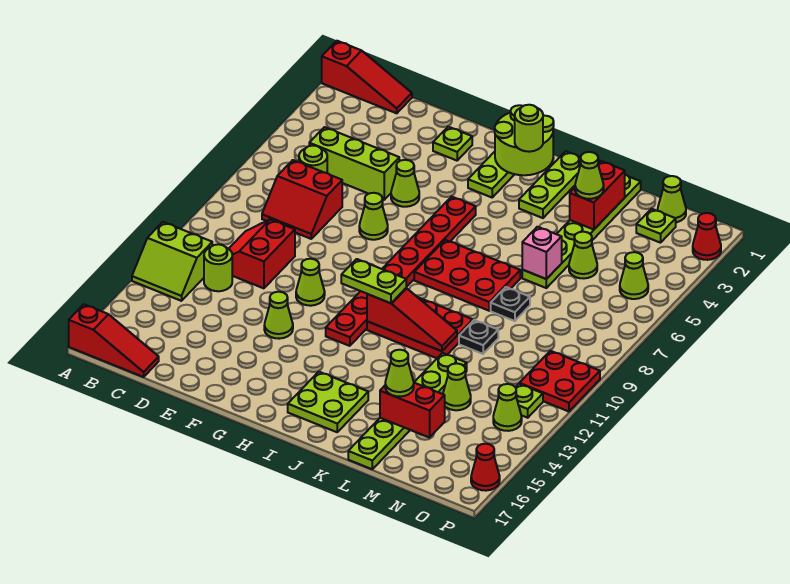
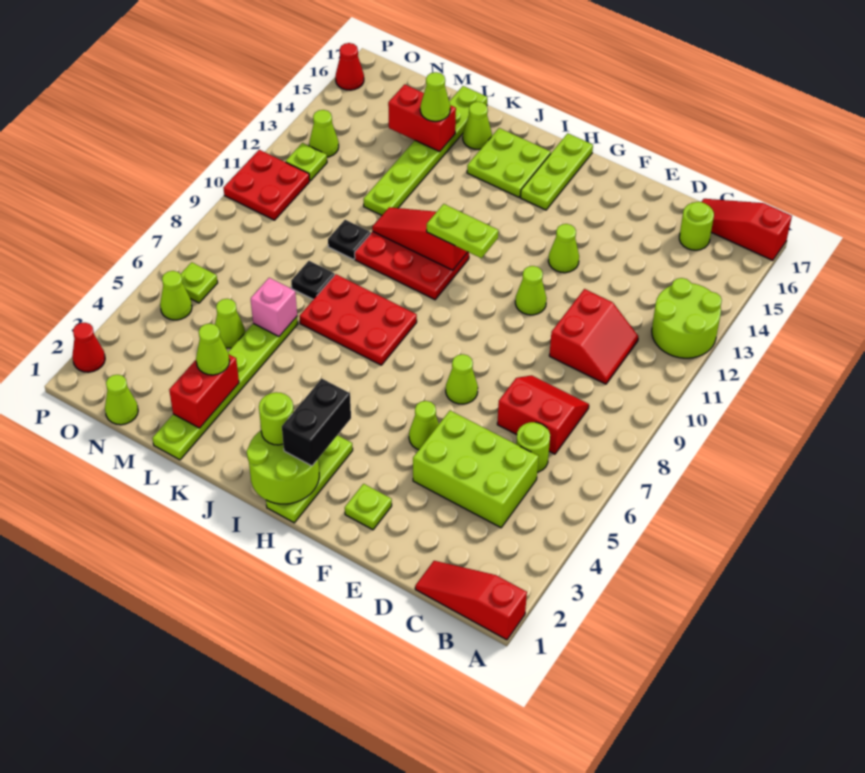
lime slope A12:B13 level 1 top 12 -> lime round brick A12:B13 level 1
lime brick C5:E5 level 1 -> lime brick C4:E5 level 1
lime round brick C12 level 1 -> lime round brick C16 level 1
none -> black brick H2:H3 level 3
red plate H5:H12 level 1 -> none
lime plate J1:J3 level 1 -> lime plate H15:H17 level 1
lime cone M13 level 1 -> lime cone K16 level 1
lime plate N2 level 1 -> lime plate O6 level 1

